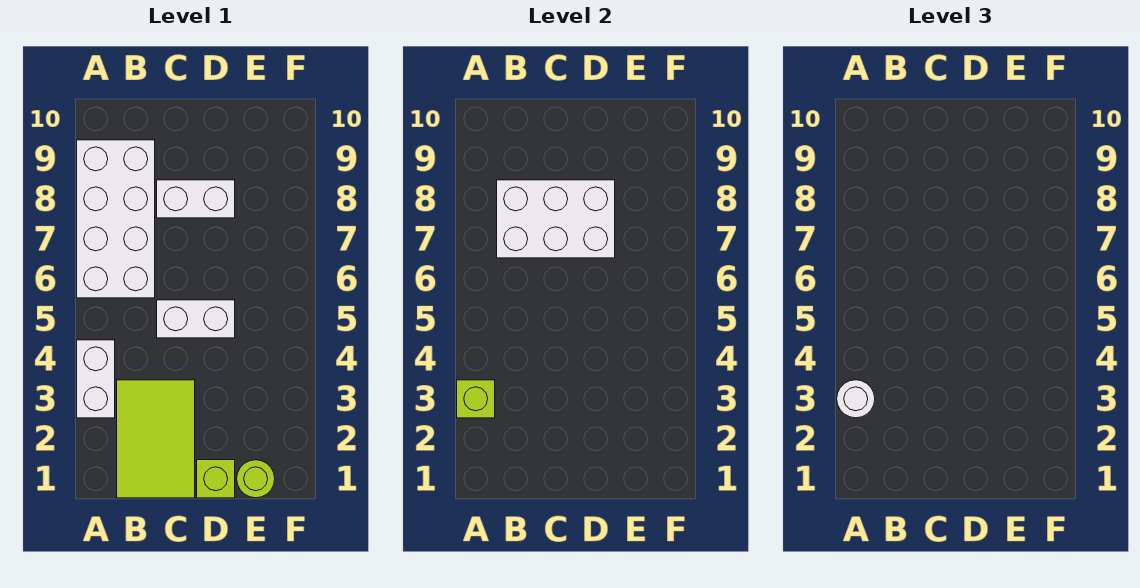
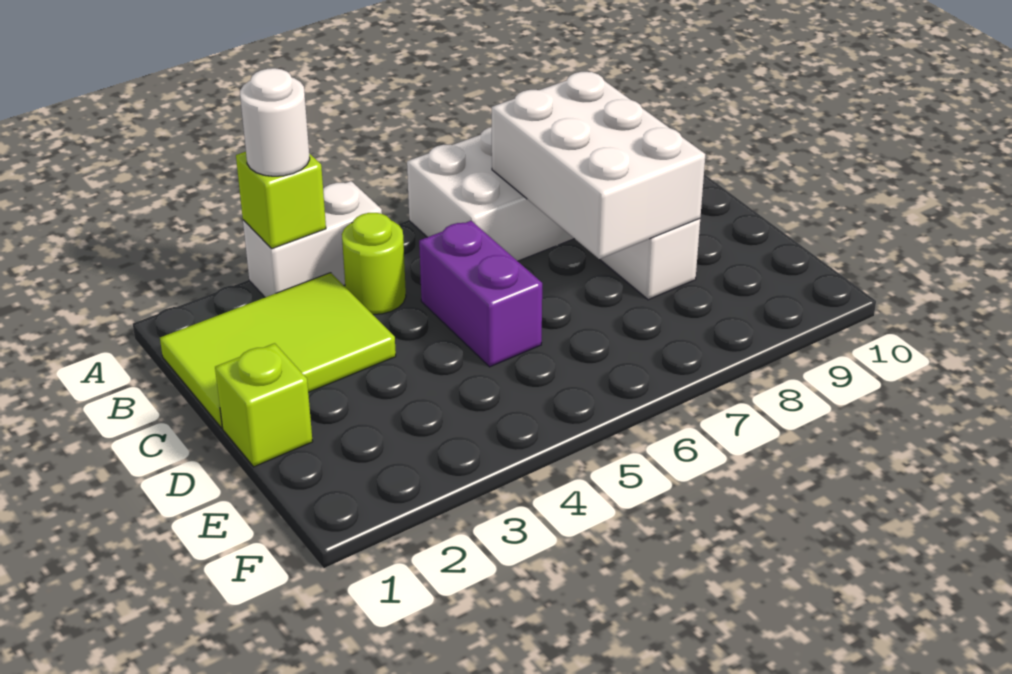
white brick C5:D5 level 1 -> purple brick C5:D5 level 1
lime round brick E1 level 1 -> lime round brick B4 level 1

